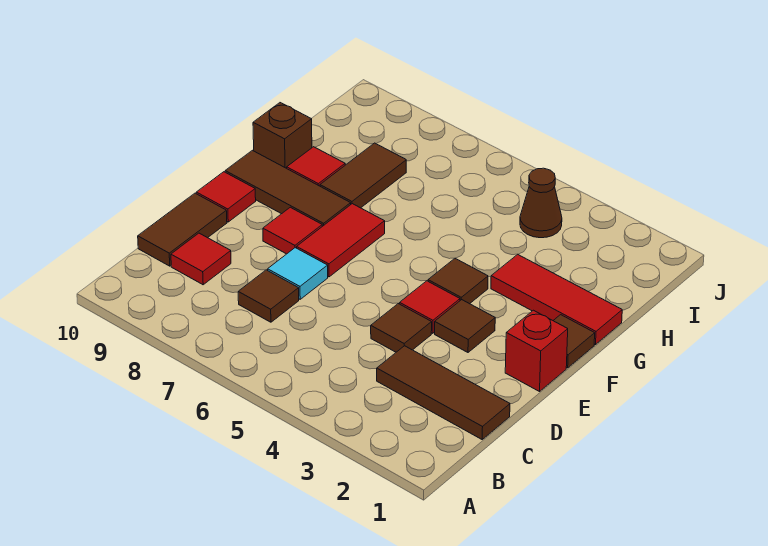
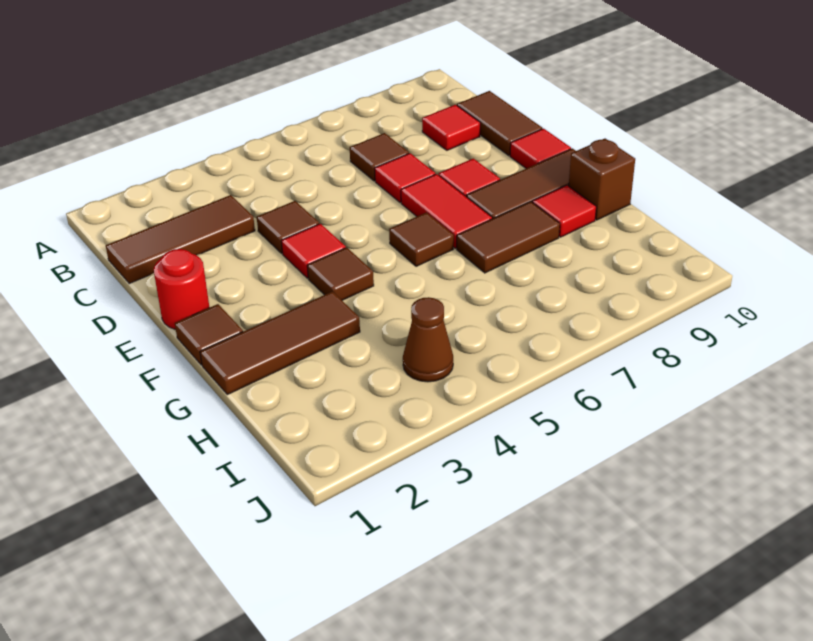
cyan tile D7 level 1 -> red tile D7 level 1
red brick E1 level 1 -> red round brick E1 level 1
brown tile E3 level 1 -> brown tile F6 level 1
red tile G1:G3 level 1 -> brown tile G1:G3 level 1
brown tile G8:H8 level 1 -> brown tile G7:G8 level 1

